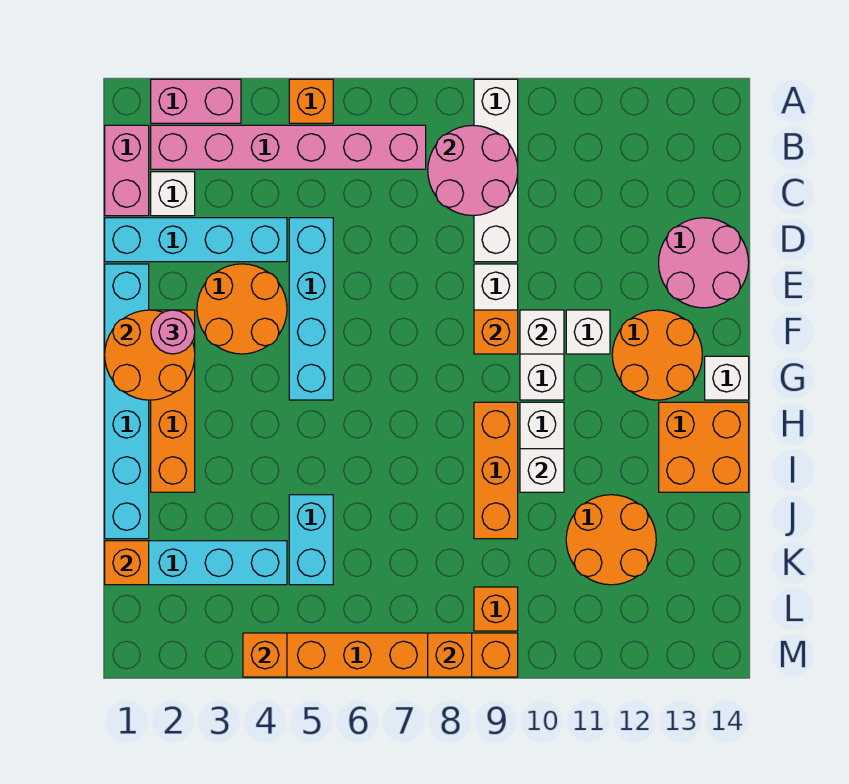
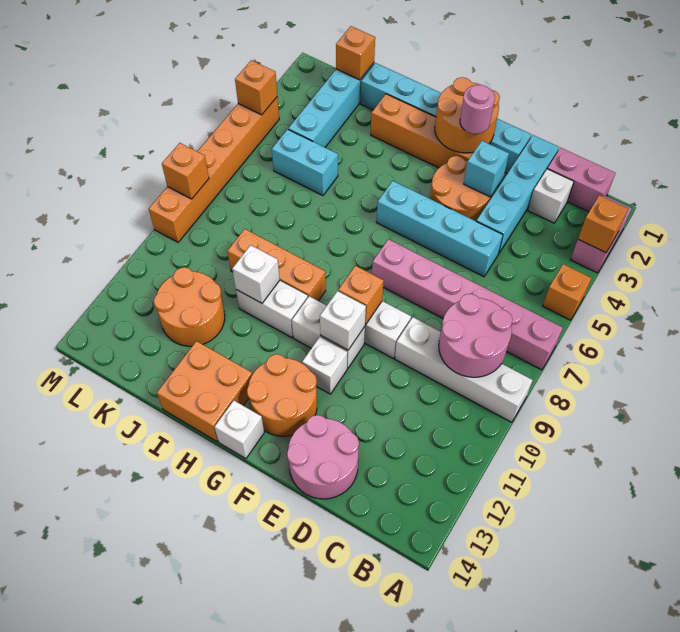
pink brick B2:B7 level 1 -> pink brick A7:F7 level 1
none -> cyan brick E3 level 2
orange brick L9 level 1 -> orange brick A3 level 2

